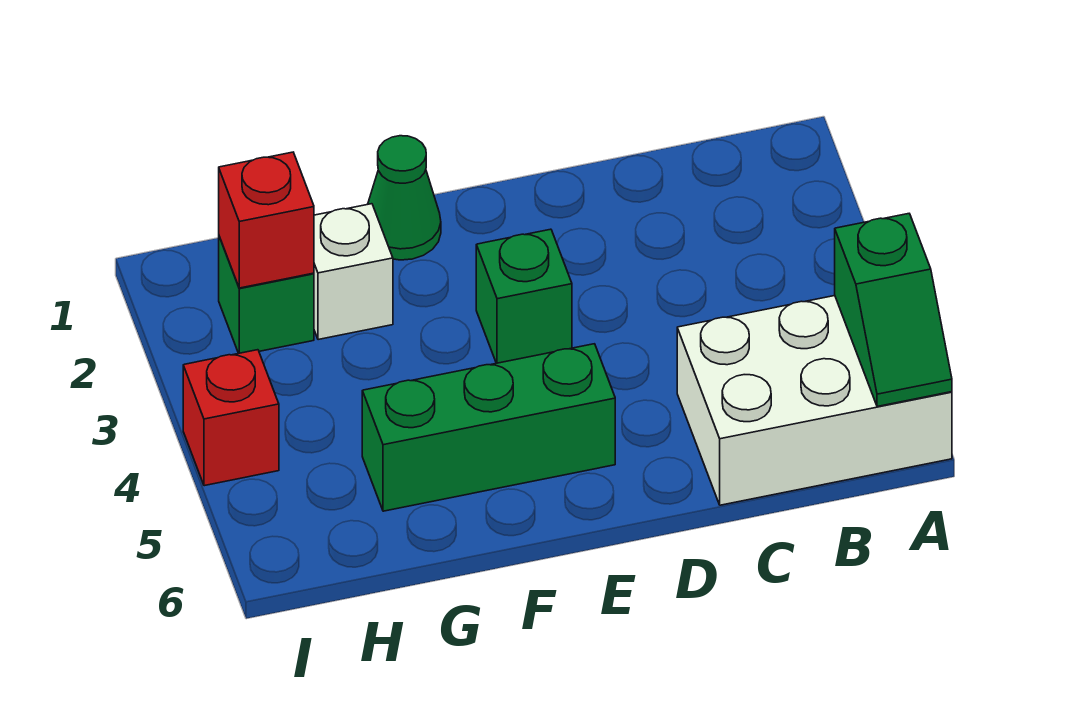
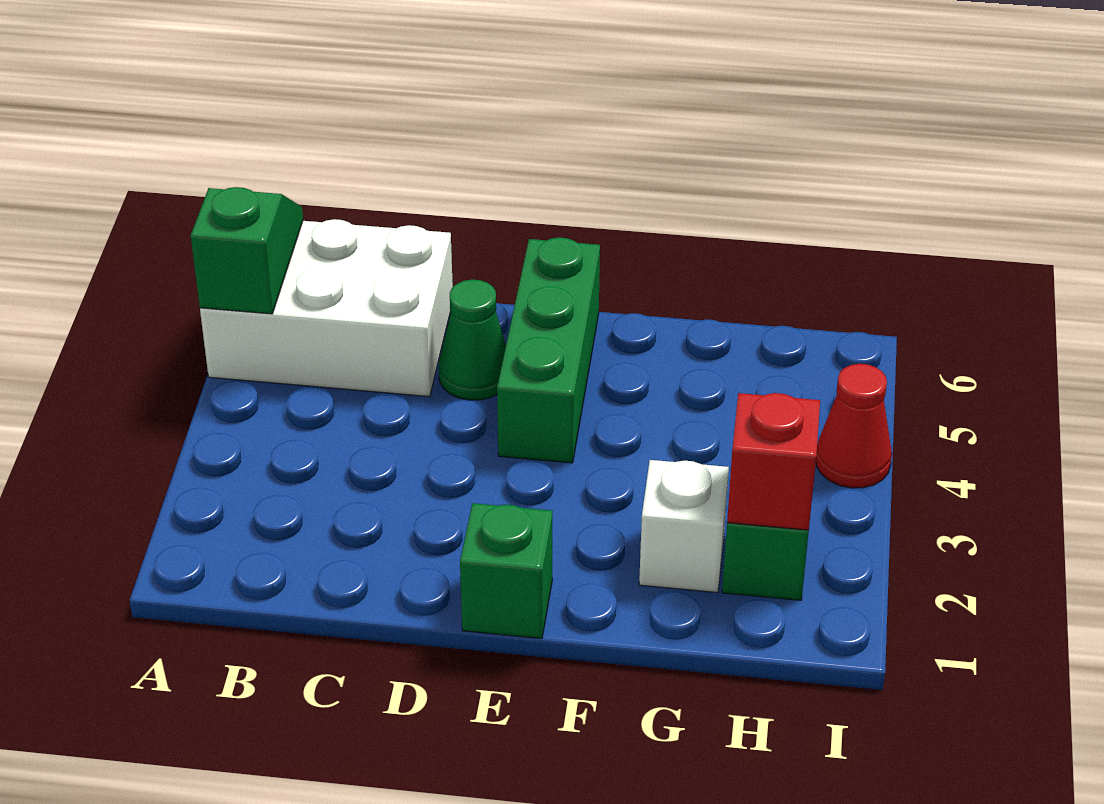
green brick E3 level 1 -> green brick E1 level 1
green brick E5:G5 level 1 -> green brick E4:E6 level 1
green cone F1 level 1 -> green cone D5 level 1
red brick I4 level 1 -> red cone I4 level 1

